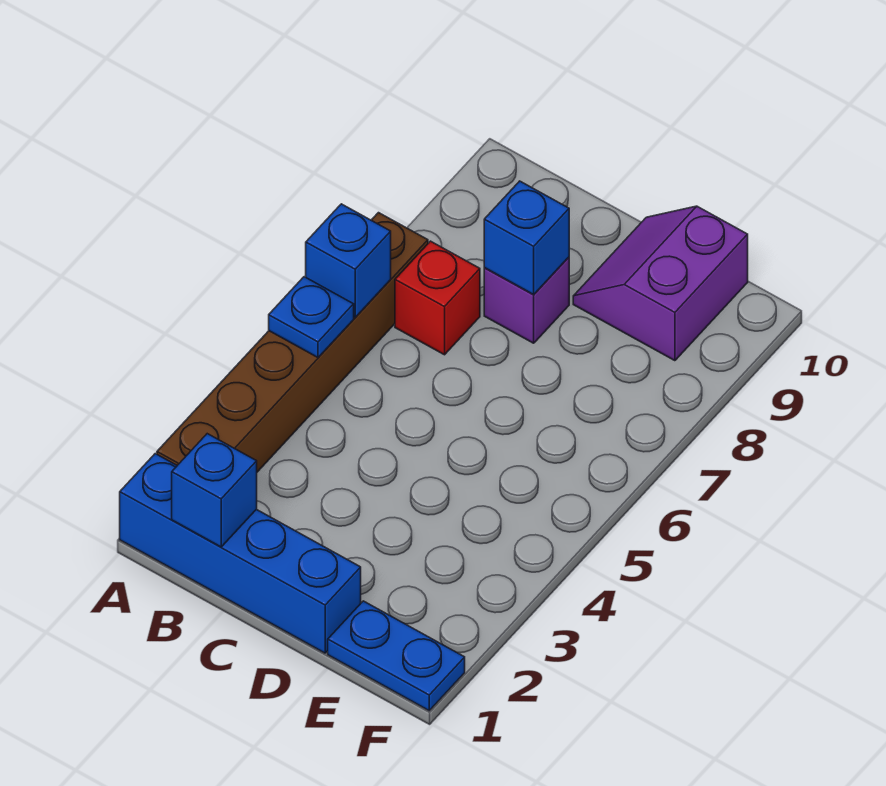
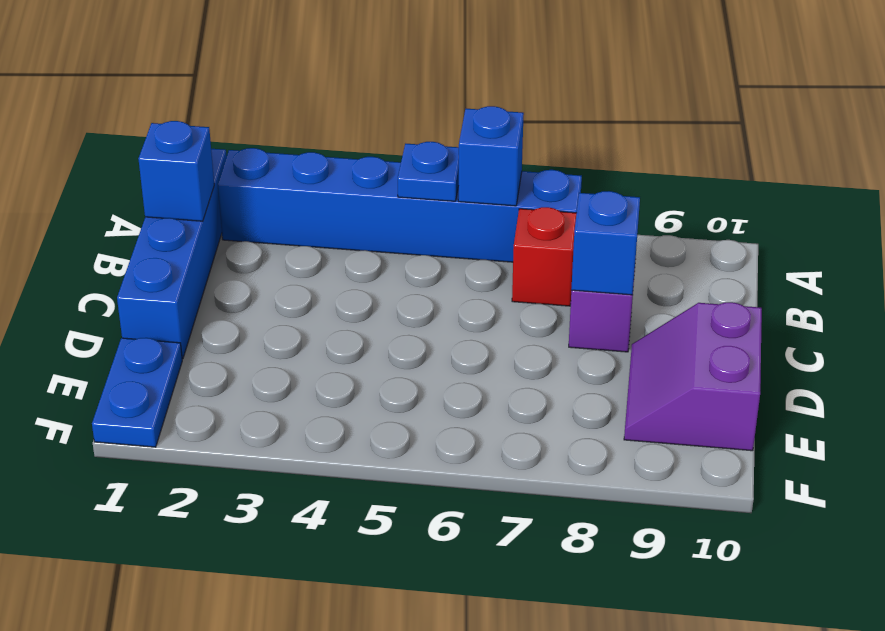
brown brick A2:A7 level 1 -> blue brick A2:A7 level 1
purple slope D9:E10 level 1 top E -> purple slope D9:E10 level 1 top 10

